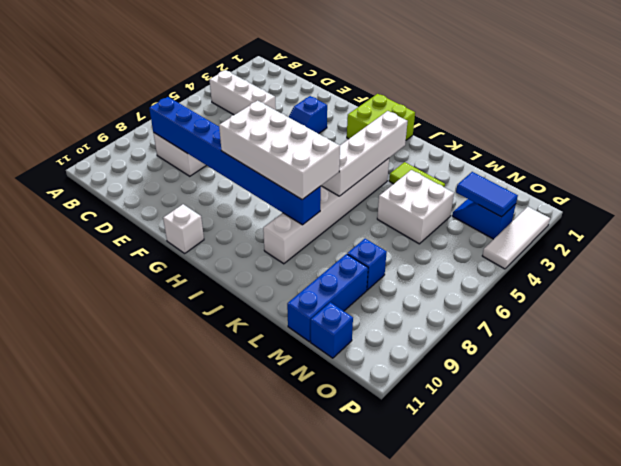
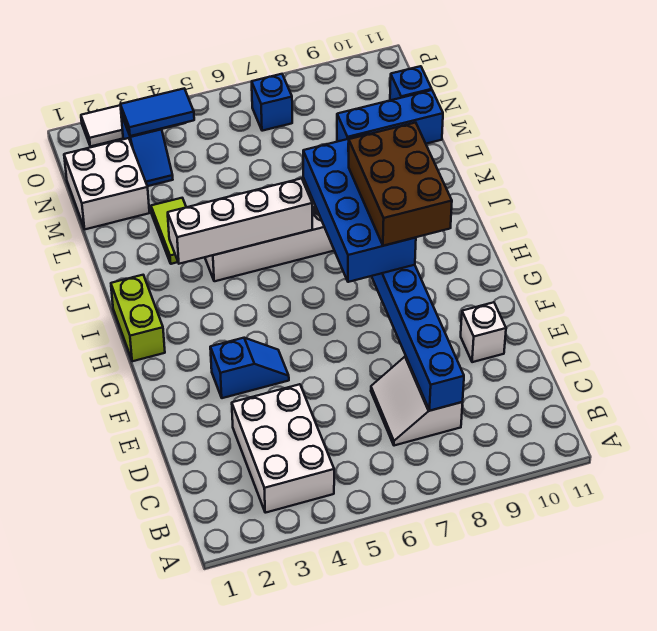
white brick B4:D4 level 1 -> white brick B3:D4 level 1
white brick G7:J8 level 3 -> blue brick G7:J8 level 3
none -> brown brick G8:I9 level 4
white brick G11 level 1 -> white brick E10 level 1
lime brick H1:I2 level 1 -> lime brick H1:I1 level 1
white brick L4:M5 level 1 -> white brick M1:N2 level 1
blue brick M8 level 1 -> blue brick O7 level 1
blue tile N3:O3 level 2 -> blue tile O3:O4 level 2

